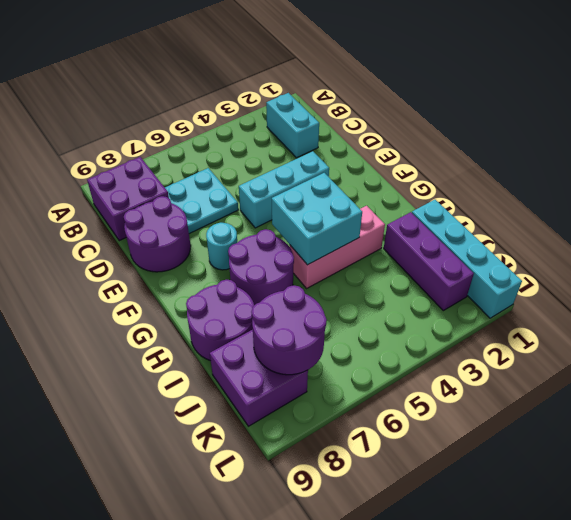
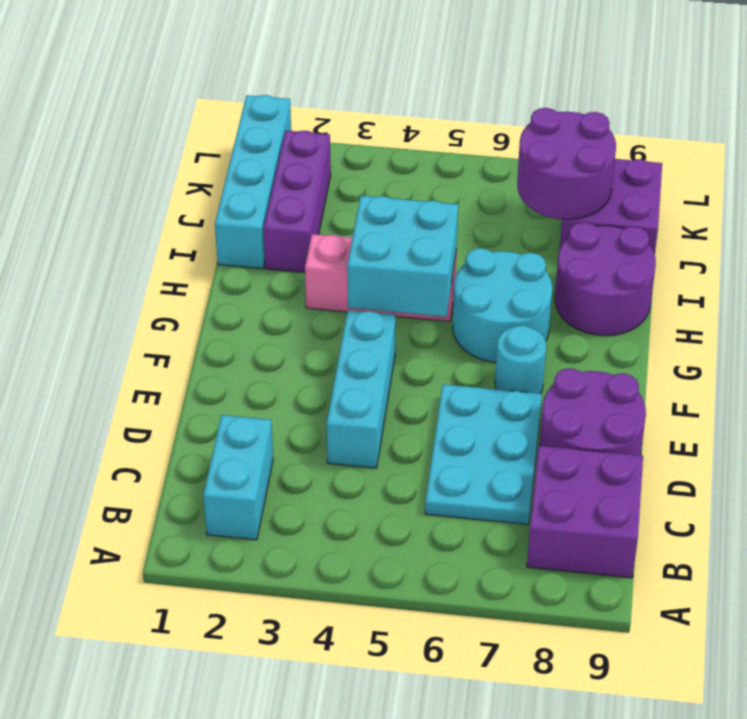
cyan plate C6:D7 level 1 -> cyan plate C6:E7 level 1
cyan brick E3:E5 level 1 -> cyan brick D4:F4 level 1
purple round brick G6:H7 level 1 -> cyan round brick G6:H7 level 1

